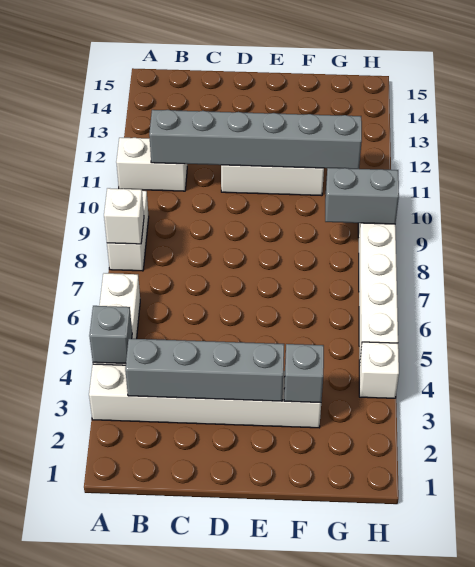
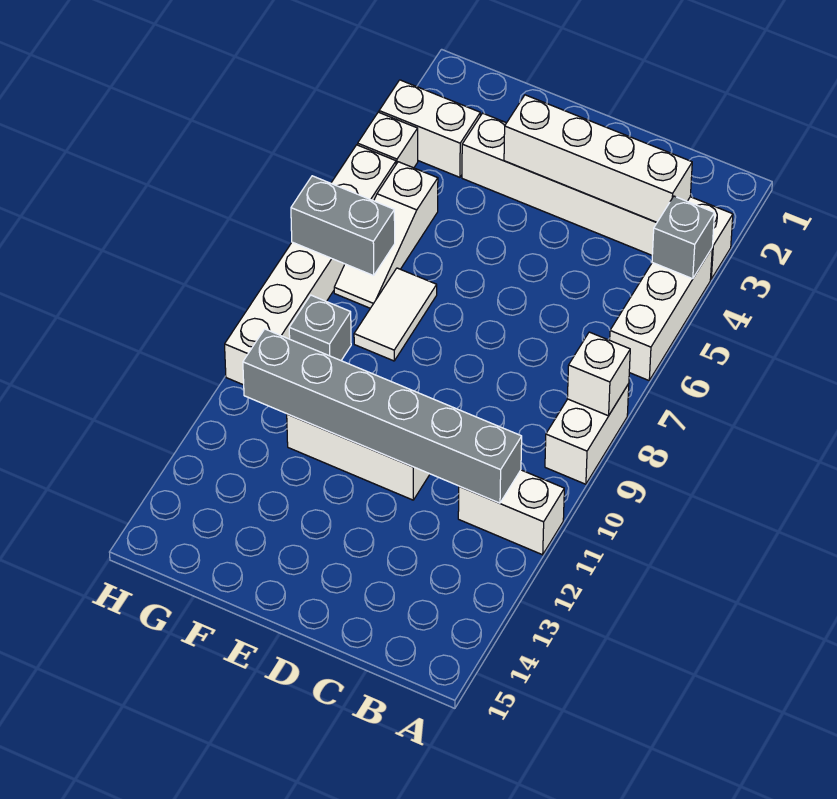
grey brick B3:E3 level 2 -> white brick B3:E3 level 2
grey brick F3 level 2 -> grey brick G9 level 1
none -> white tile F7:F8 level 1
none -> white brick G3:H3 level 1
none -> white slope G5:G7 level 1 top 5
grey brick G9:H9 level 2 -> grey brick G7:H7 level 2

